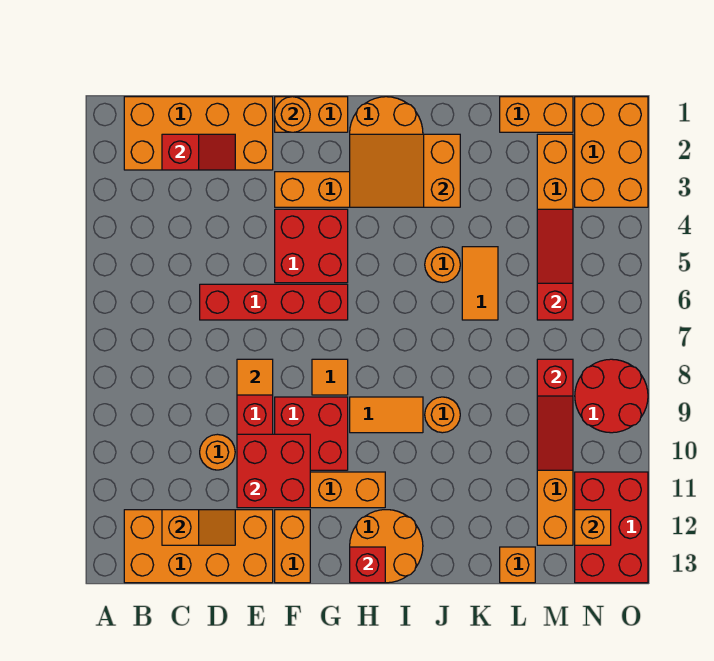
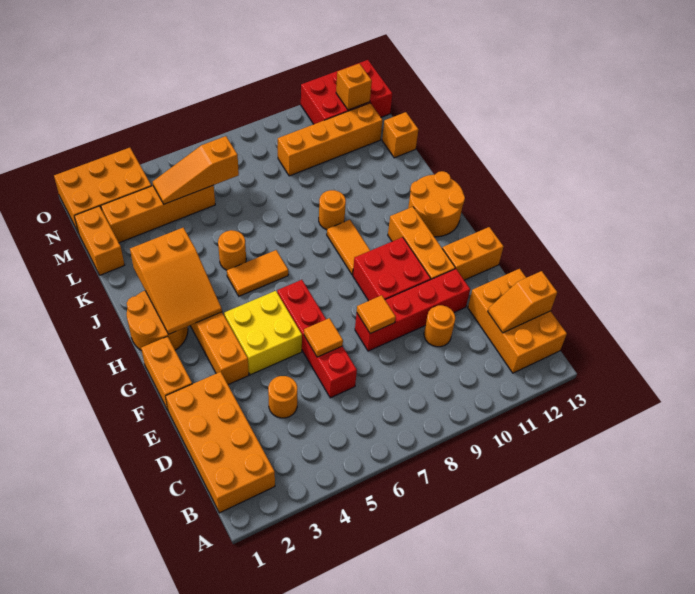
orange brick B12:E13 level 1 -> orange brick B12:D13 level 1
red slope C2:D2 level 2 top C -> none
orange slope C12:D12 level 2 top C -> orange slope C12:C13 level 2 top 13
red brick E10:F11 level 2 -> none
orange round brick F1 level 2 -> orange round brick D4 level 1
red brick F4:G5 level 1 -> yellow brick F4:G5 level 1
orange tile G8 level 1 -> orange tile E6 level 2
red brick H13 level 2 -> none
orange tile K5:K6 level 1 -> orange tile I5:I6 level 1
red slope M4:M6 level 2 top 6 -> orange slope M4:M6 level 2 top 6
red slope M8:M10 level 2 top 8 -> none
red round brick N8:O9 level 1 -> none

